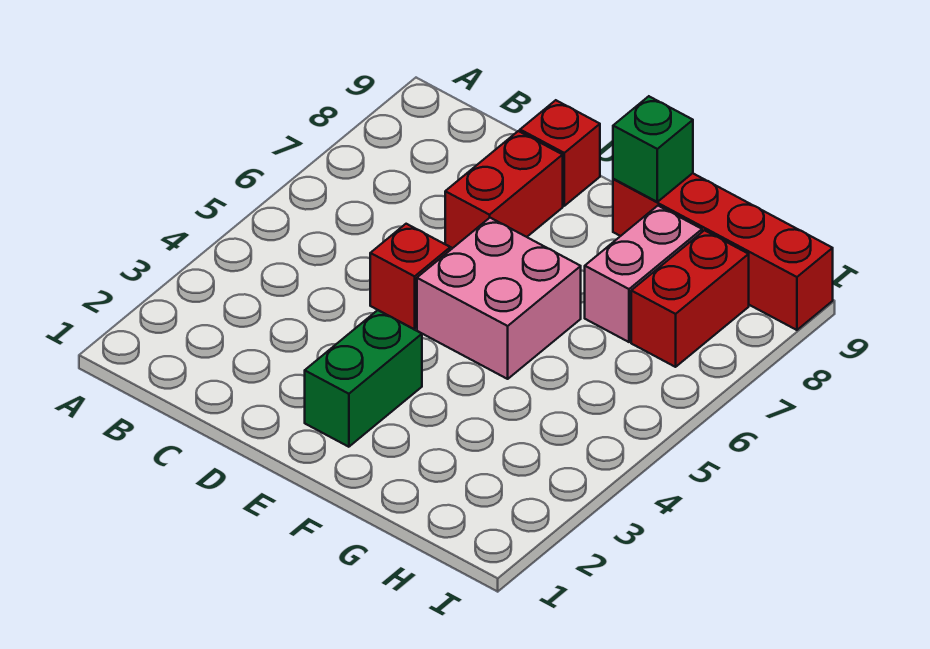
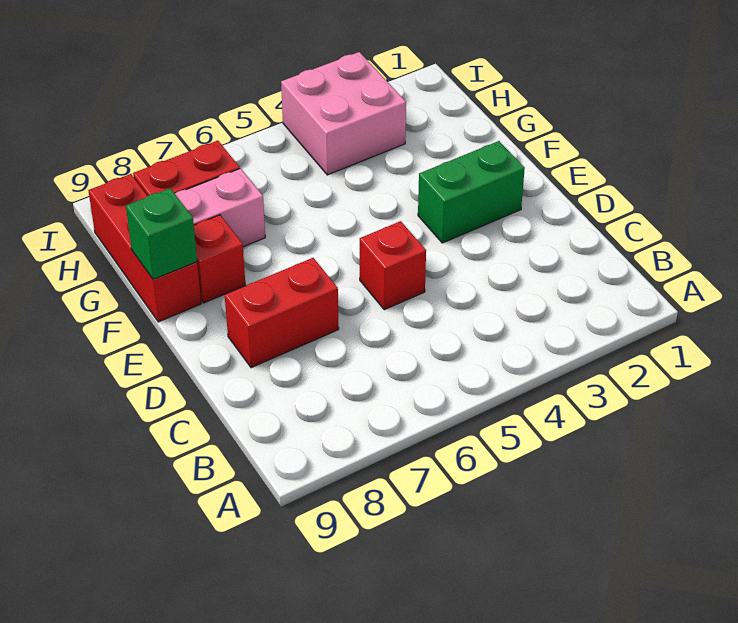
red brick D9 level 1 -> red brick F8 level 1
pink brick E5:F6 level 1 -> pink brick H3:I4 level 1
red brick F9:I9 level 1 -> red brick F9:H9 level 1

